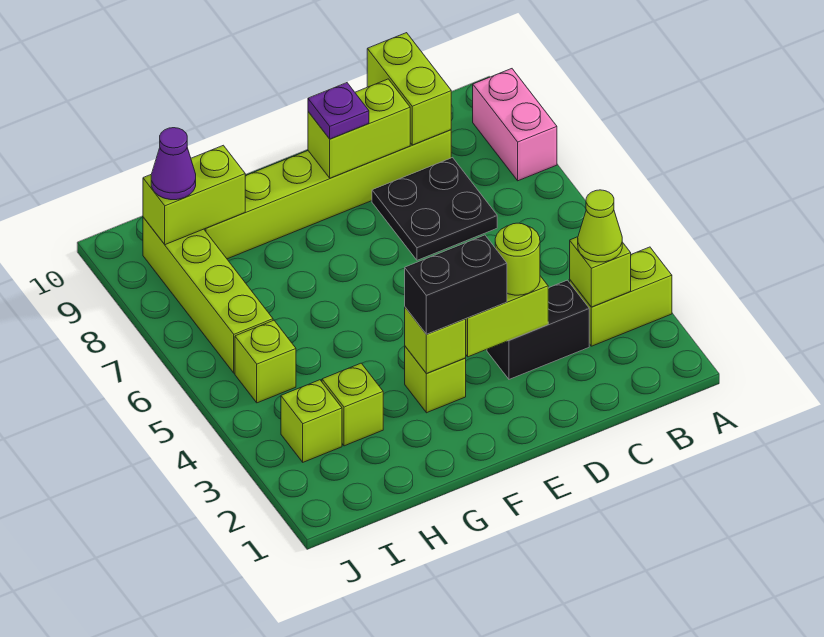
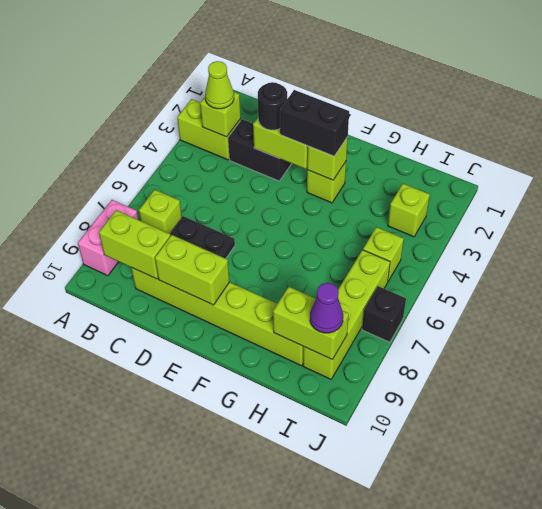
lime brick C9:C10 level 2 -> lime brick B9:C9 level 2
lime round brick D3 level 3 -> black round brick D3 level 3
purple plate E9 level 3 -> none
lime brick H3 level 1 -> lime brick B7 level 1
none -> black brick J7 level 1

